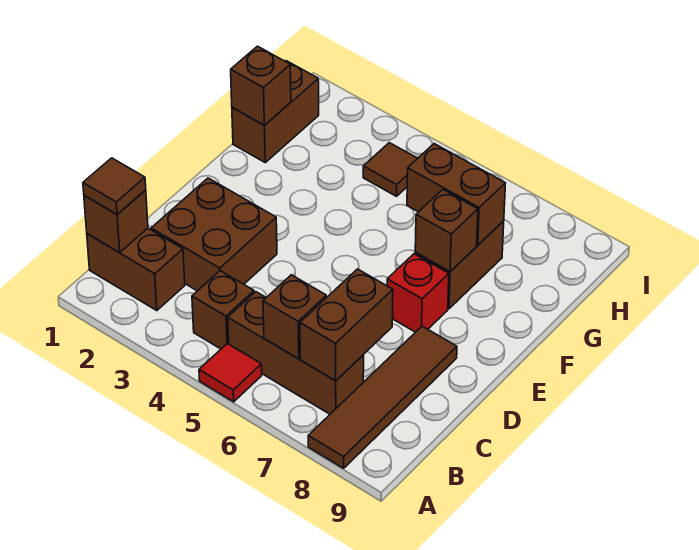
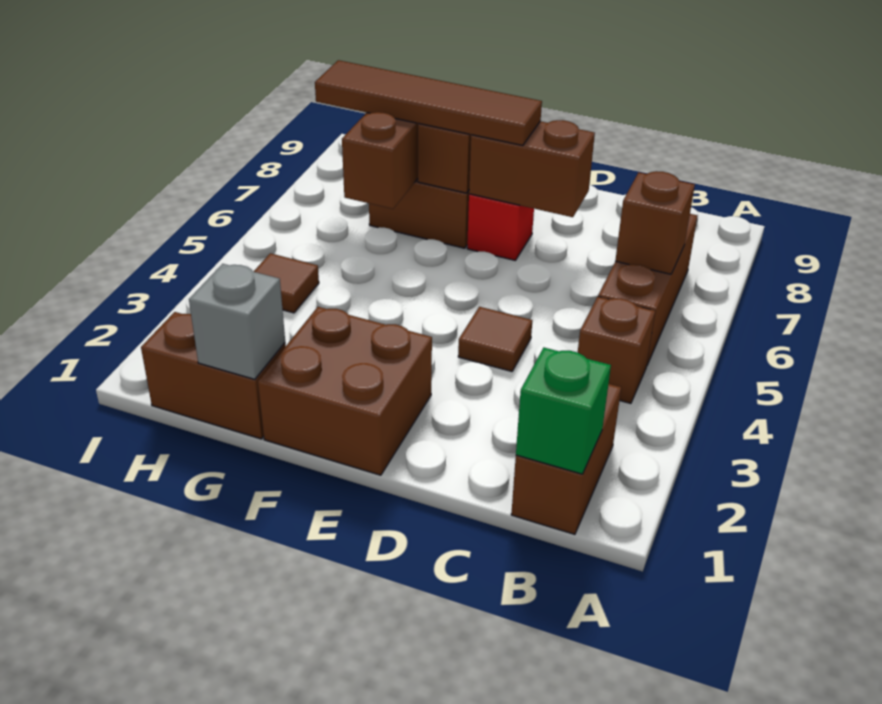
red tile A5 level 1 -> none
brown tile A8:D8 level 1 -> brown tile E7:H7 level 3
brown brick B1 level 2 -> green brick B1 level 2
brown tile B1 level 3 -> brown tile D4 level 1
brown brick B7:C7 level 2 -> brown brick D7:E7 level 2
brown brick C2:D3 level 1 -> brown brick E1:F2 level 1
brown brick G1 level 2 -> grey brick G1 level 2

